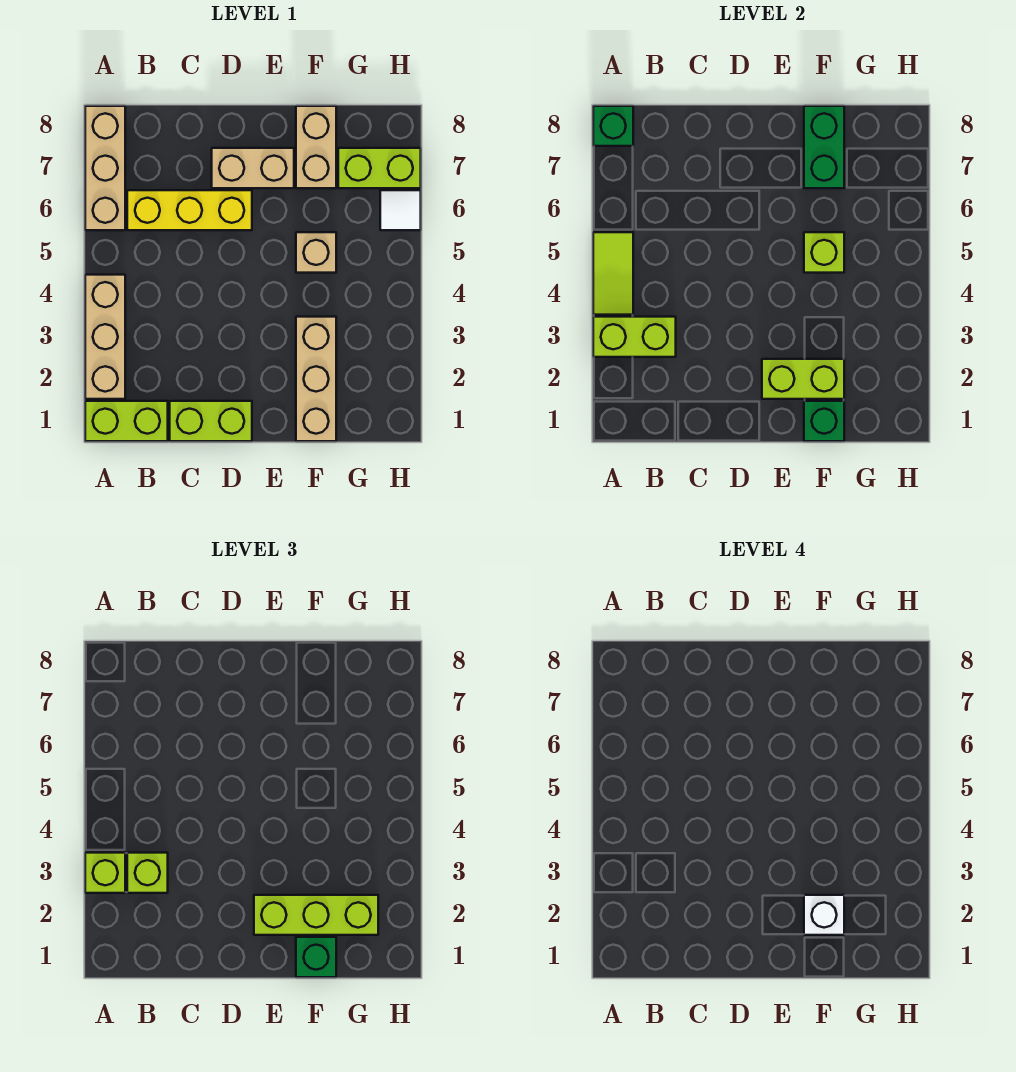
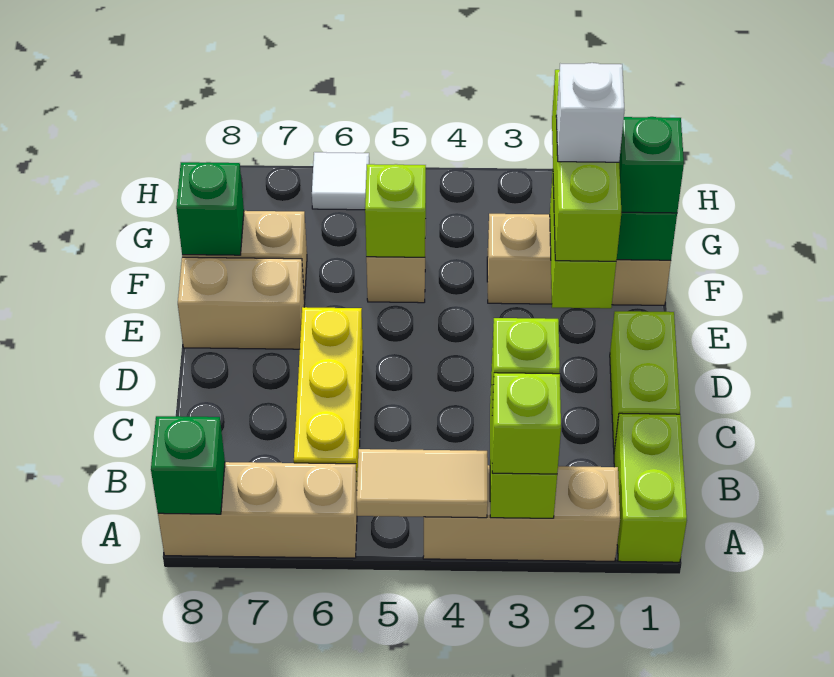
lime tile A4:A5 level 2 -> tan tile A4:A5 level 2
tan brick D7:E7 level 1 -> tan brick E7:E8 level 1
green brick F7:F8 level 2 -> green brick F8 level 2
lime brick G7:H7 level 1 -> none

